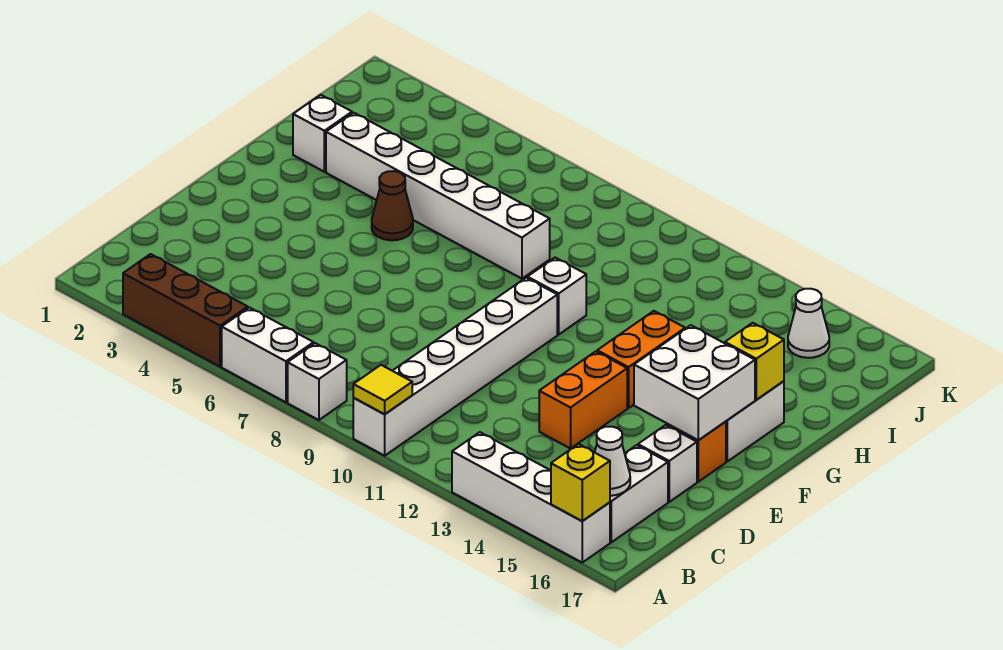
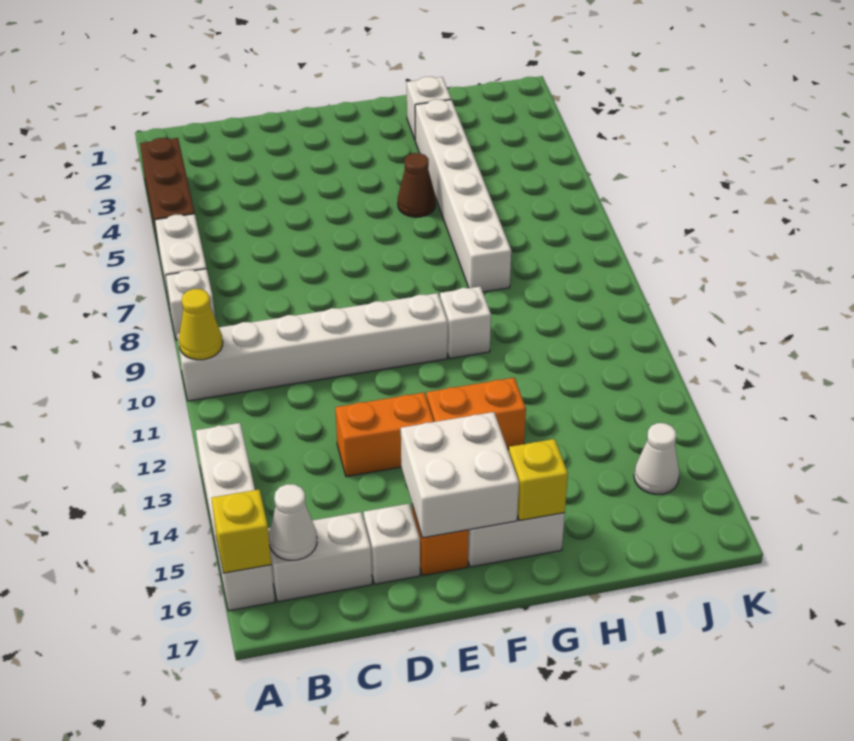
yellow tile A10 level 2 -> yellow cone A10 level 2

